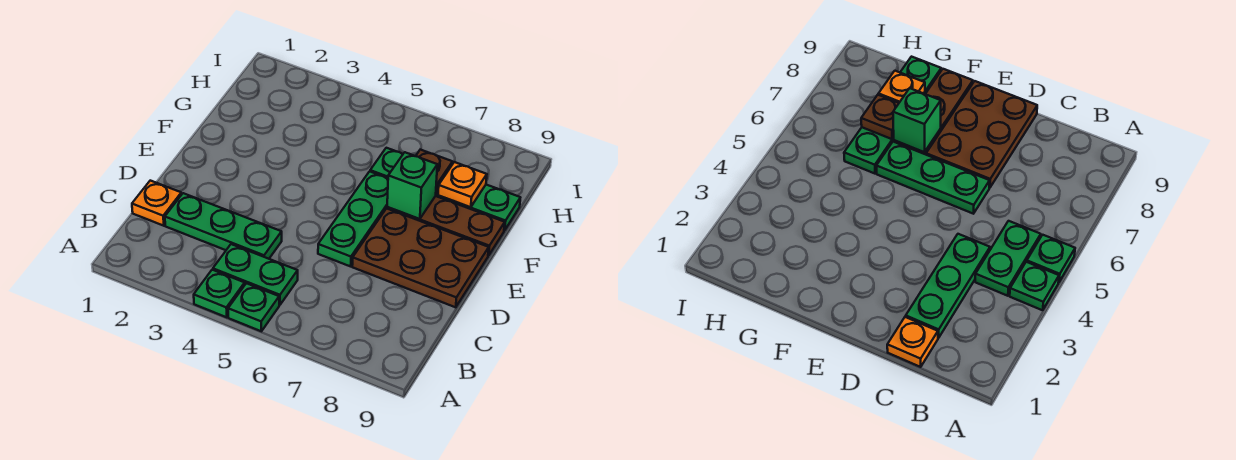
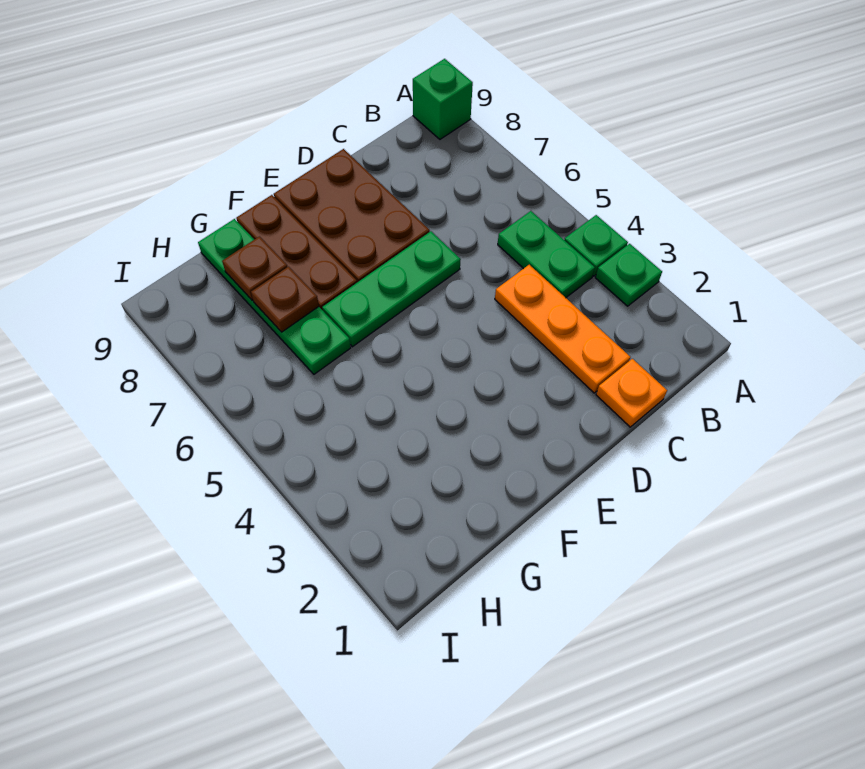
green plate A5 level 1 -> green plate A3 level 1
green plate C2:C4 level 1 -> orange plate C2:C4 level 1
green brick F7 level 2 -> green brick A9 level 1
orange plate G8 level 2 -> brown plate G8 level 2

